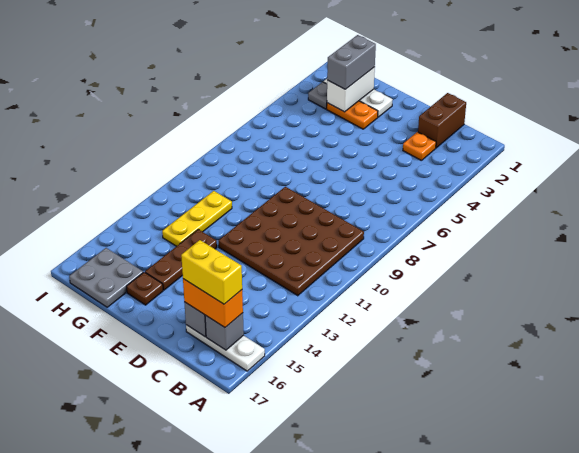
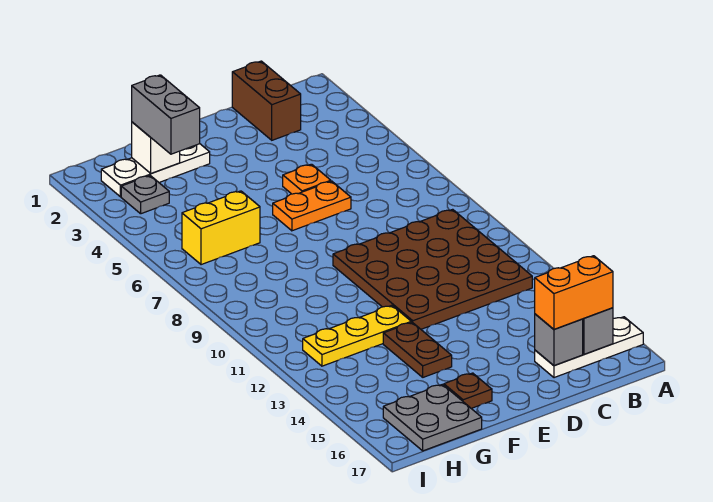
yellow brick B16:C16 level 4 -> yellow brick G6:H6 level 1
orange plate C3 level 1 -> orange plate D5 level 1
orange plate F3:G3 level 1 -> orange plate D6:E6 level 1
brown plate F13:F15 level 1 -> brown plate F13:F14 level 1
white brick G2:G3 level 2 -> white brick G2 level 2
yellow plate G11:G13 level 1 -> yellow plate F12:H12 level 1

